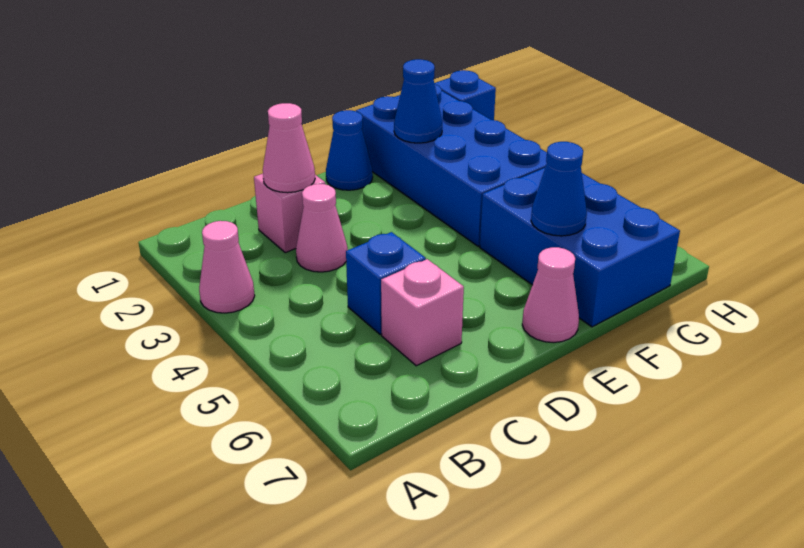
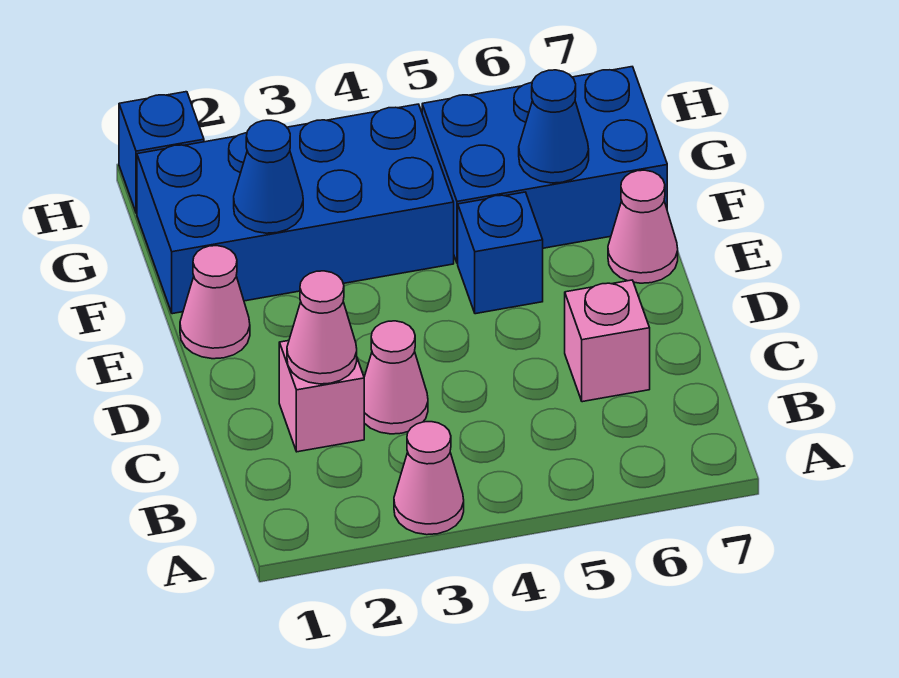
blue brick C5 level 1 -> blue brick E5 level 1
blue cone E1 level 1 -> pink cone E1 level 1

